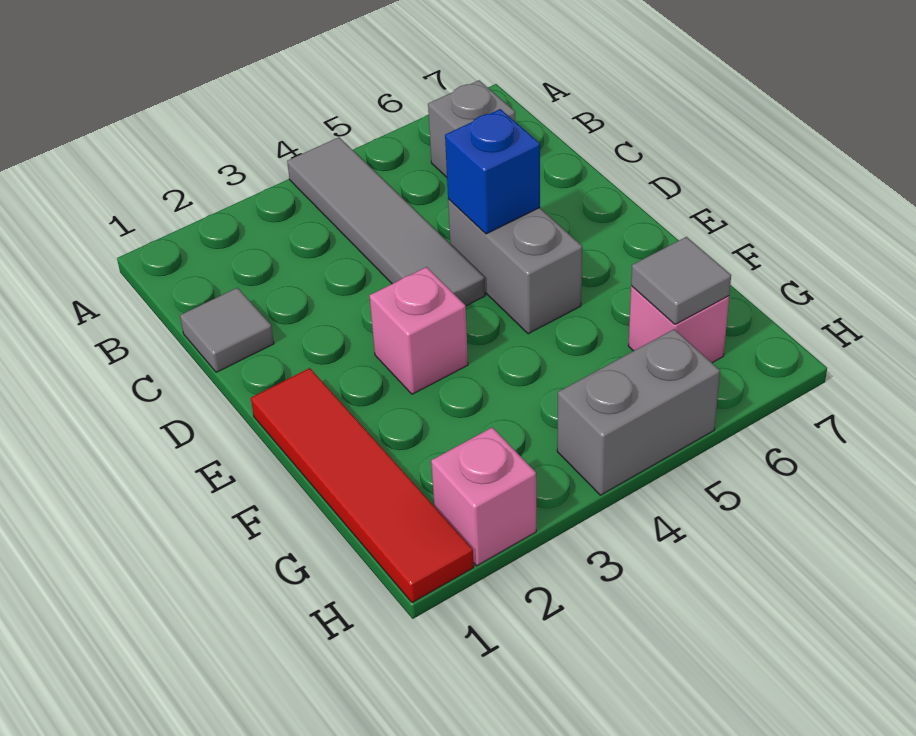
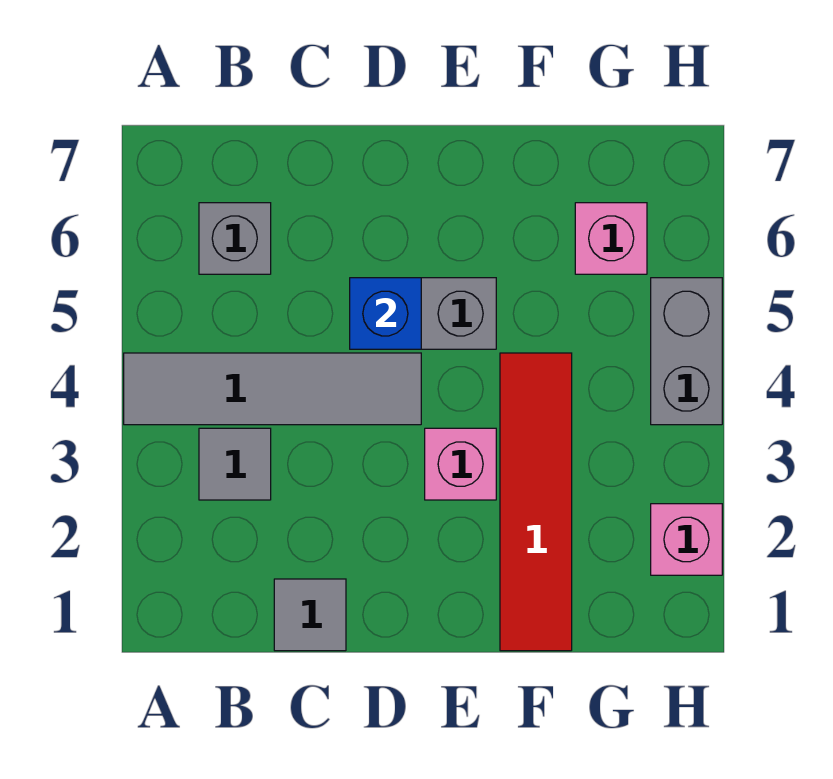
red tile E1:H1 level 1 -> red tile F1:F4 level 1
grey tile G6 level 2 -> grey tile B3 level 1

